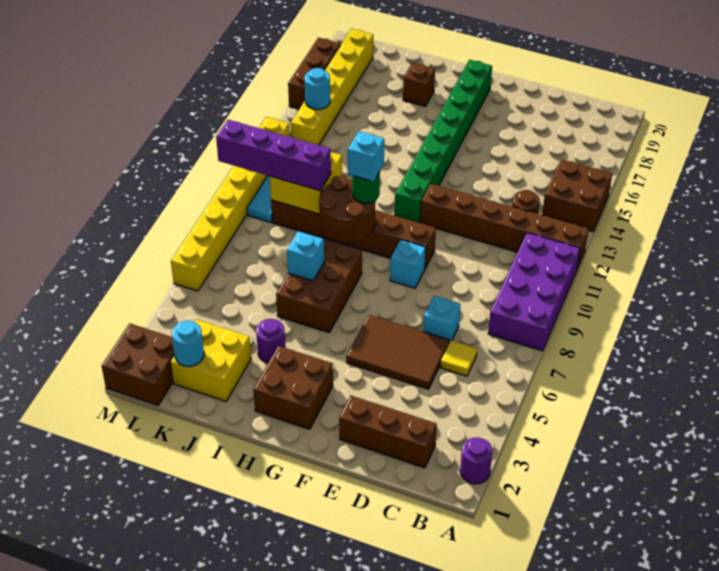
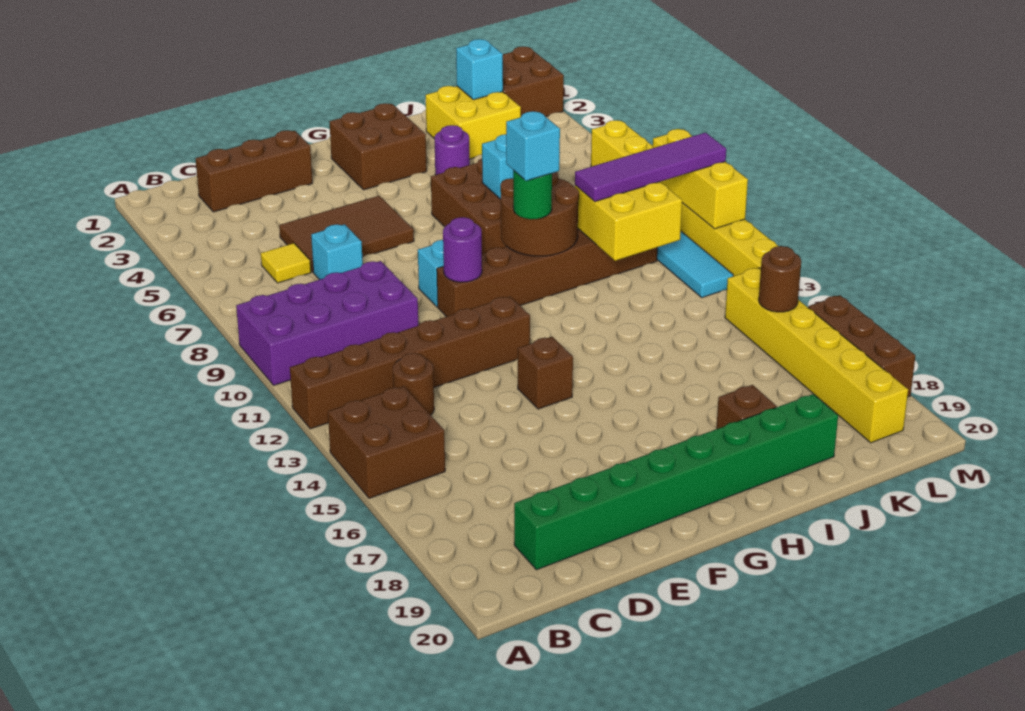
purple round brick A2 level 1 -> purple round brick F10 level 2
purple brick A8:B11 level 1 -> purple brick A9:D10 level 1
none -> brown brick F14 level 1
green brick G12:G19 level 1 -> green brick C19:J19 level 1
purple brick J10:M10 level 3 -> purple tile J10:M10 level 3
cyan round brick K2 level 2 -> cyan brick K2 level 2
cyan round brick L15 level 2 -> brown round brick L15 level 2
none -> yellow brick M9:M11 level 2

